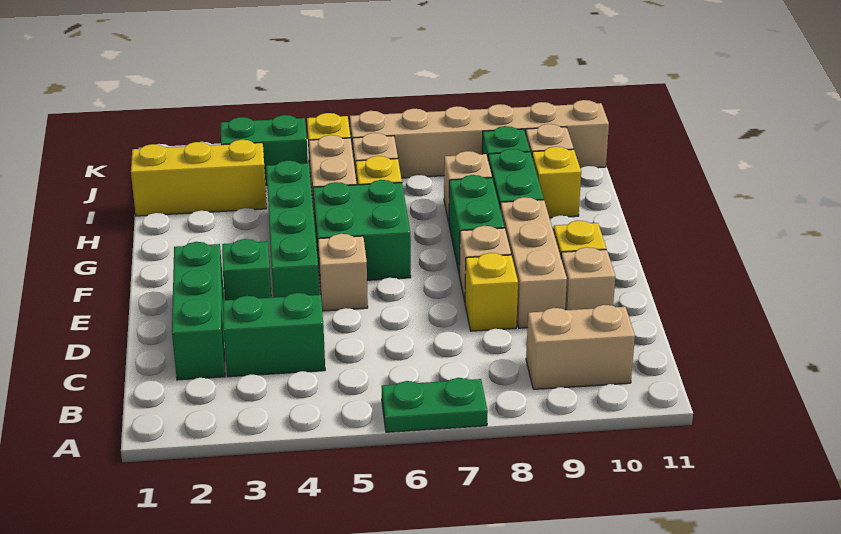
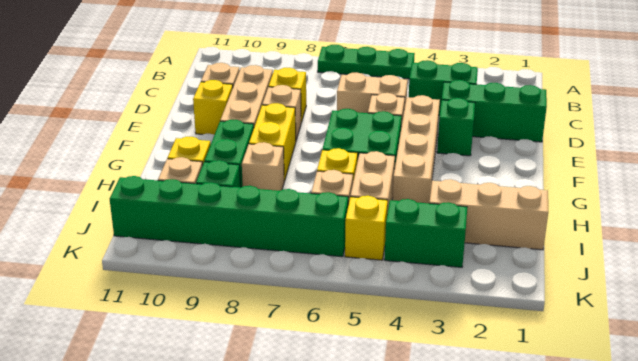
green plate A6:A7 level 1 -> green plate A5:A7 level 1
tan brick B9:B10 level 1 -> tan brick D5:D6 level 1
green brick C2:E2 level 1 -> green brick D1:D3 level 1
green brick E4:H4 level 1 -> tan brick E4:H4 level 1
green brick F8:G8 level 1 -> yellow brick F8:G8 level 1
yellow brick I1:I3 level 1 -> tan brick I1:I3 level 1
tan brick J6:J11 level 1 -> green brick J6:J11 level 1

